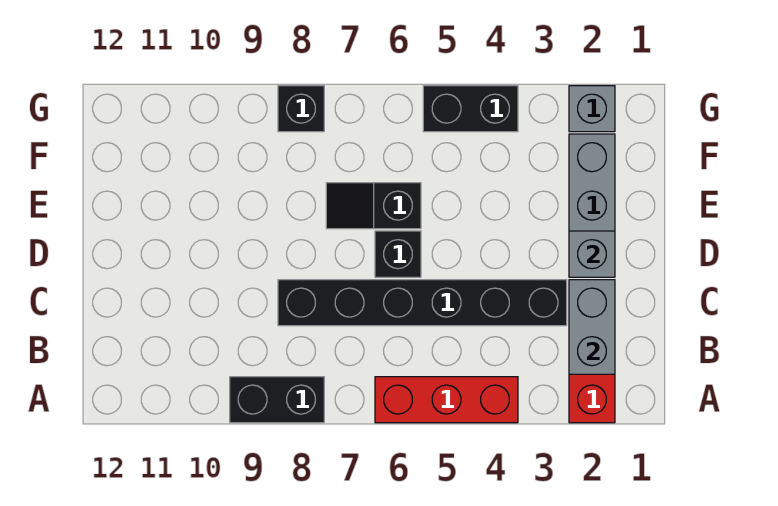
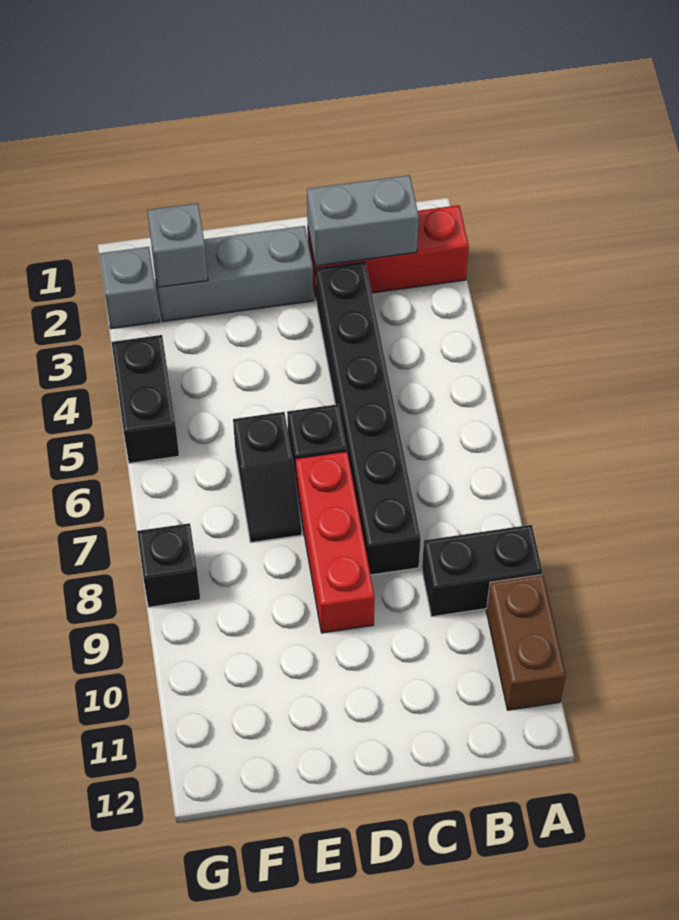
red brick A4:A6 level 1 -> red brick D7:D9 level 1
black brick A8:A9 level 1 -> black brick A9:B9 level 1
none -> brown brick A10:A11 level 1
grey brick D2 level 2 -> grey brick F2 level 2

